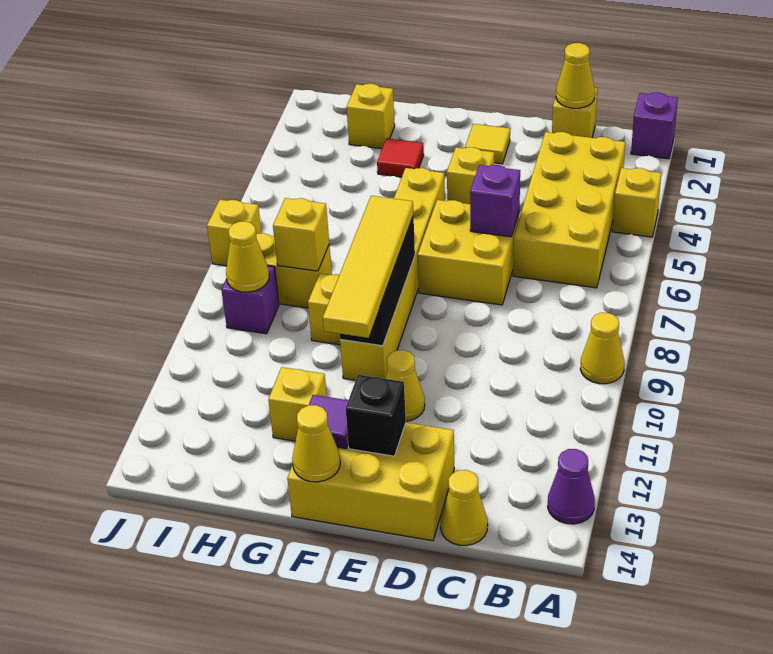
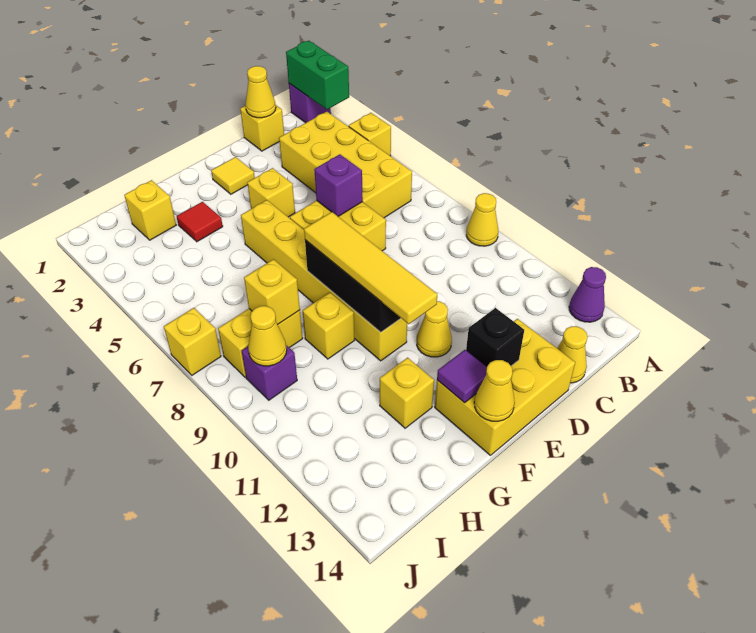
none -> green brick A1:A2 level 2

